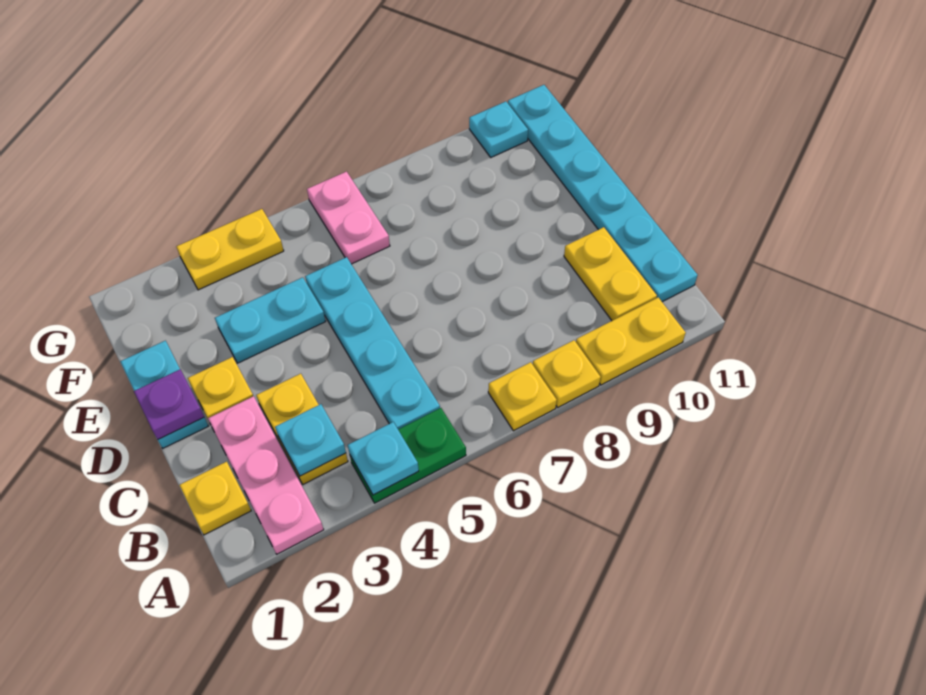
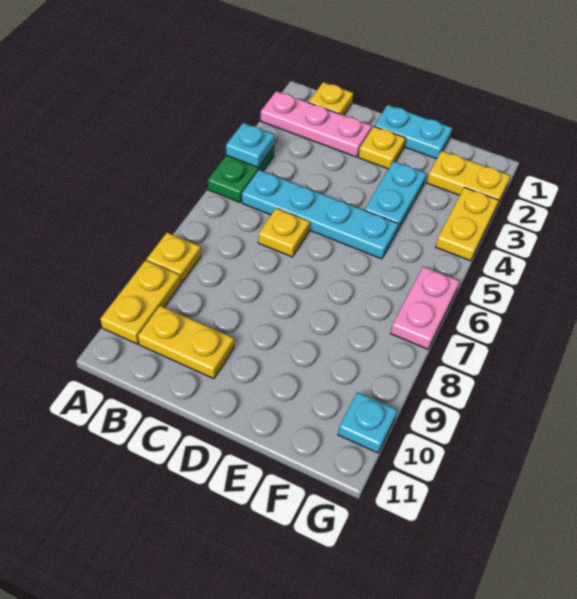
yellow plate A7 level 1 -> yellow plate C6 level 1
yellow plate B3:C3 level 1 -> yellow plate F2:G2 level 1
cyan plate B3 level 2 -> none
cyan plate B11:G11 level 1 -> none
purple plate D1 level 2 -> none
pink plate F6:G6 level 1 -> pink plate G6:G7 level 1

